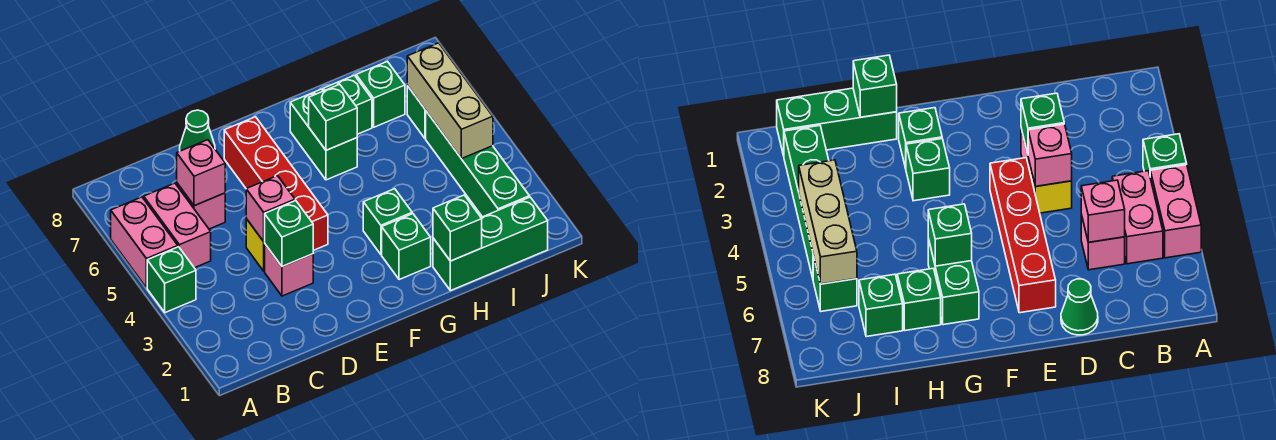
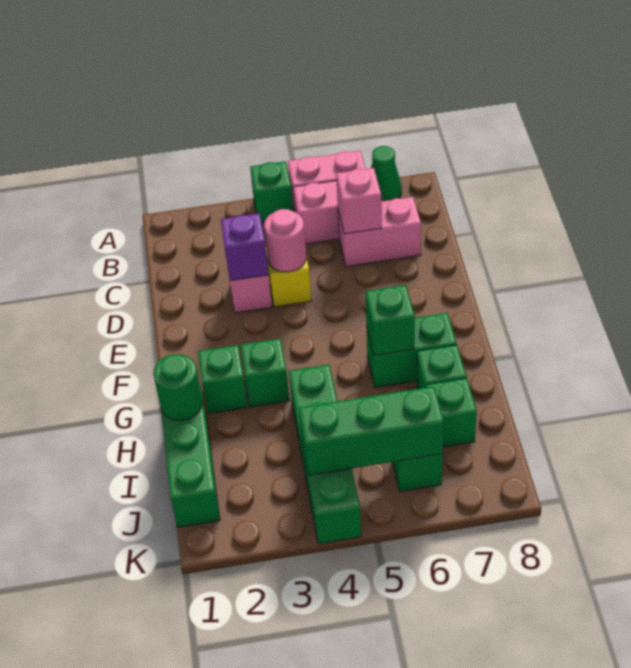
pink brick C6 level 1 -> pink brick C6:C7 level 1
green brick D3 level 2 -> purple brick D3 level 2
pink brick D4 level 2 -> pink round brick D4 level 2
green cone D8 level 1 -> green cone A7 level 1
red brick E4:E7 level 1 -> none
green brick H1 level 2 -> green round brick H1 level 2
green brick J2:J5 level 1 -> green brick H4:K4 level 1
tan brick J4:J6 level 2 -> green brick J4:J6 level 2

